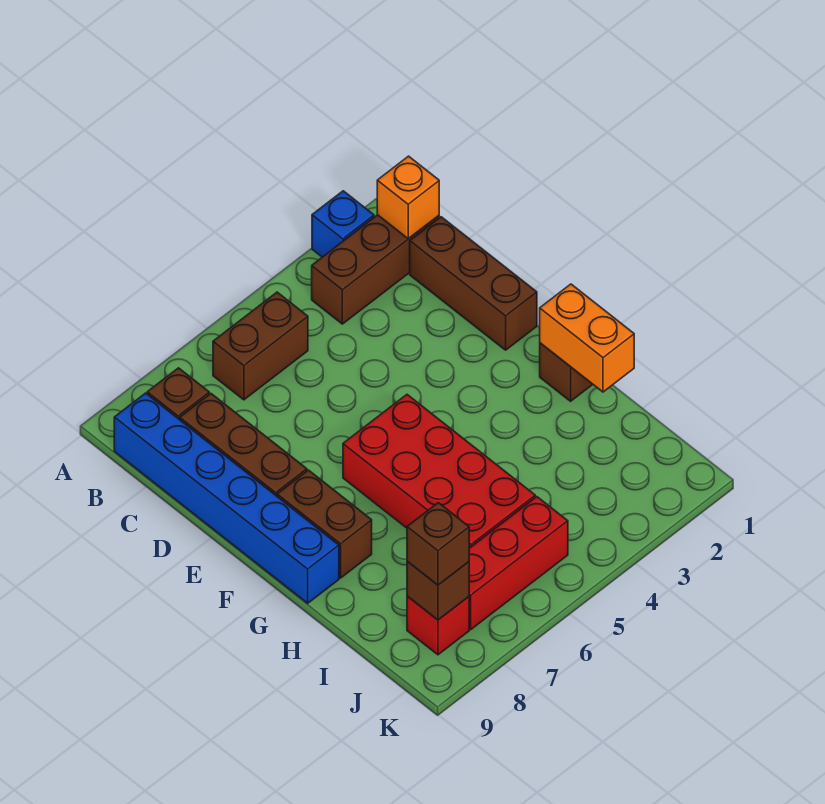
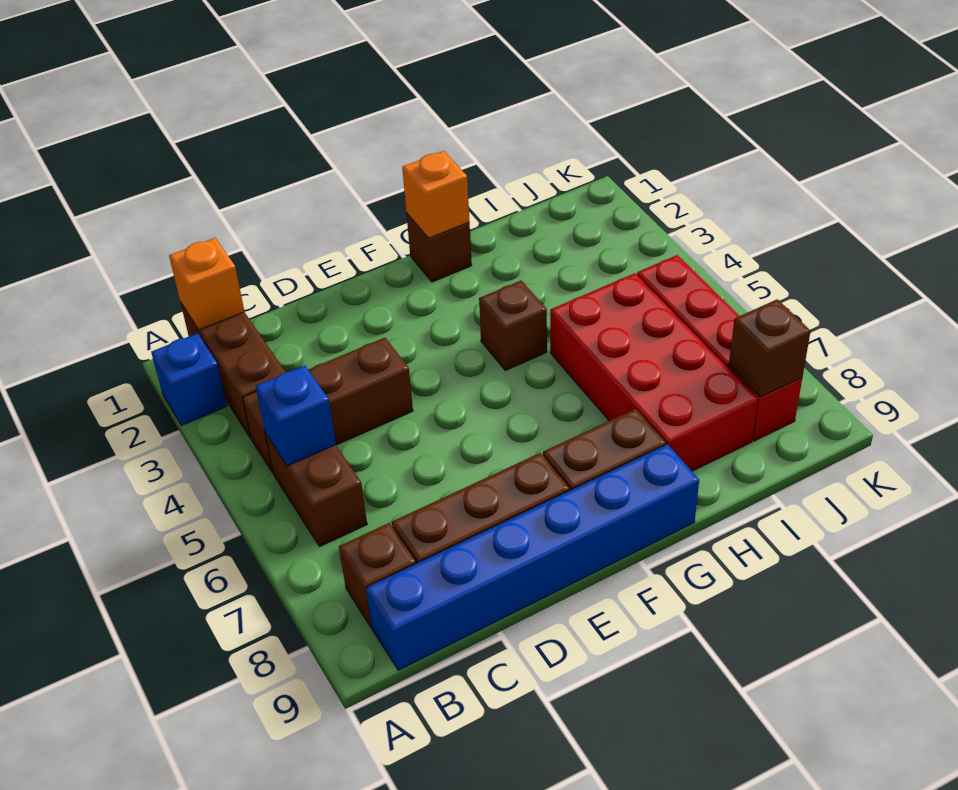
none -> blue brick B5 level 2
brown brick C1:E1 level 1 -> brown brick B4:D4 level 1
red brick F5:I6 level 1 -> red brick H5:I8 level 1
orange brick G1:H1 level 2 -> orange brick G1 level 2
brown brick J8 level 3 -> brown brick G4 level 1

